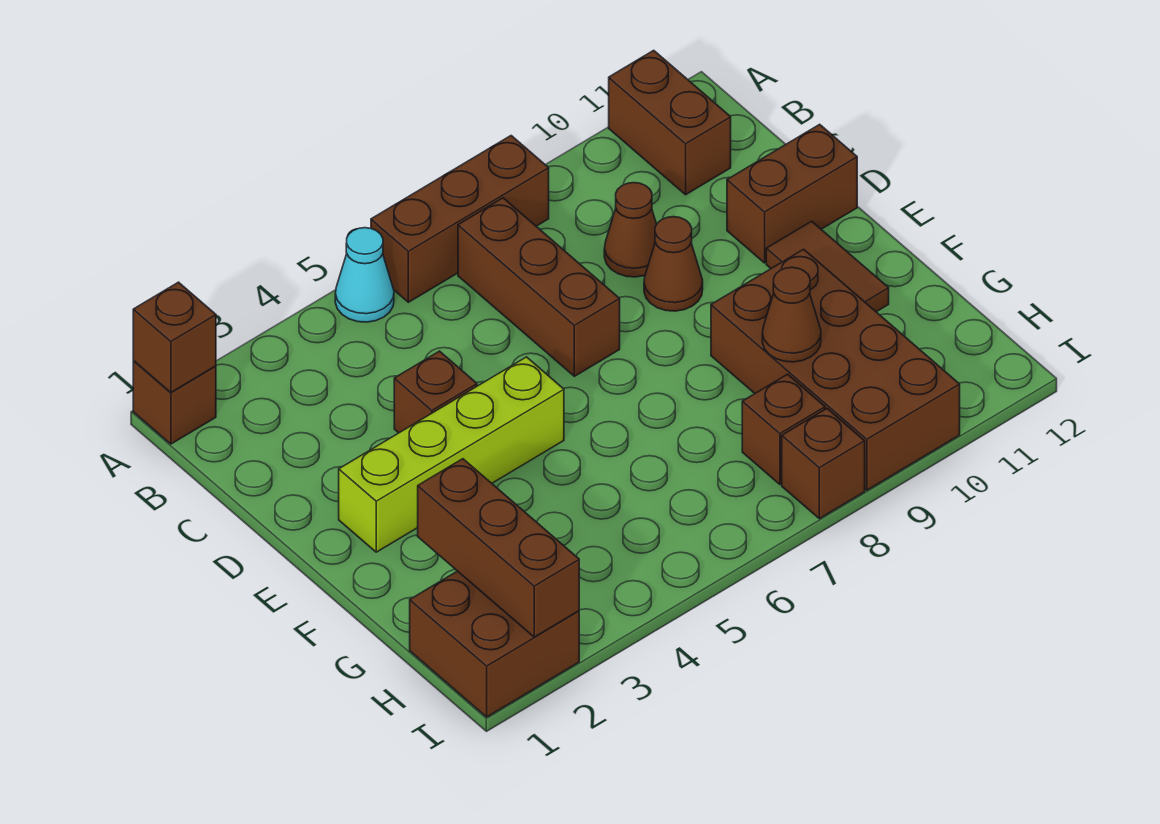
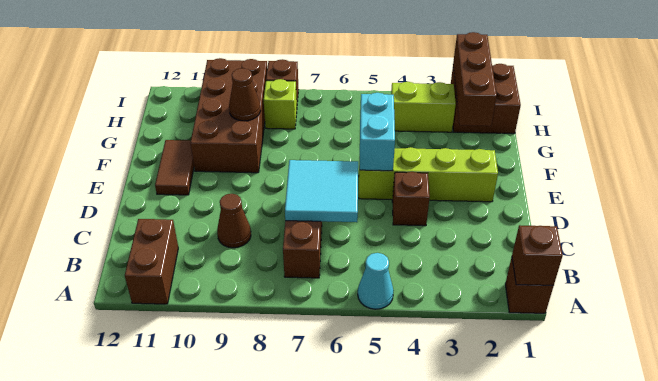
brown brick A6:A8 level 1 -> none
none -> cyan tile C6:D7 level 2
brown cone D9 level 1 -> none
brown brick D11:D12 level 1 -> none
none -> cyan brick E5:F5 level 2
none -> lime brick H3:H4 level 1
brown brick H8 level 1 -> lime brick H8 level 1

